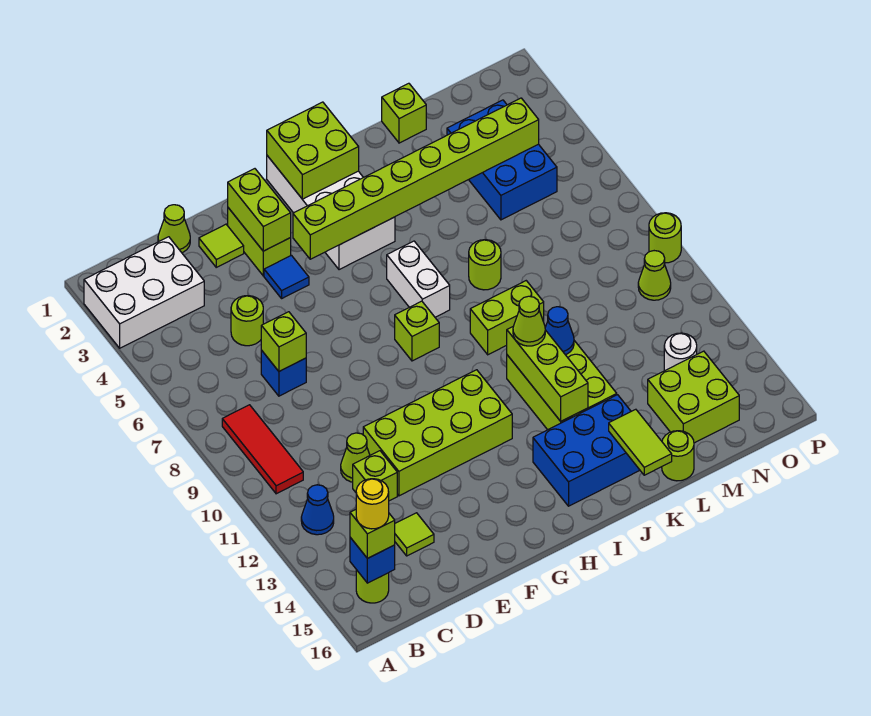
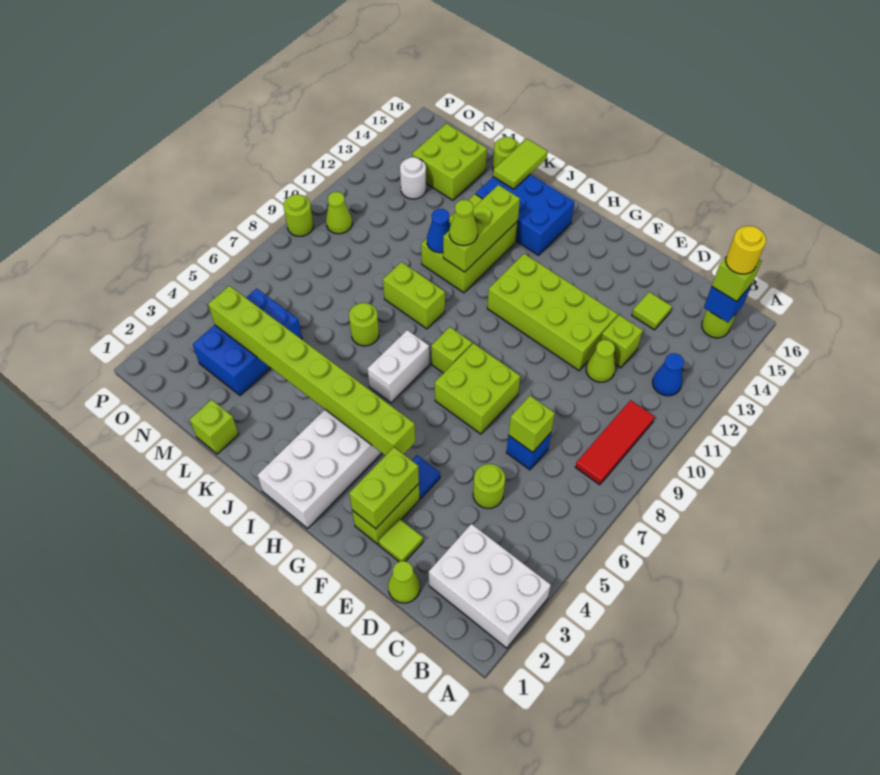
lime brick H1:I2 level 2 -> lime brick F7:G8 level 1

